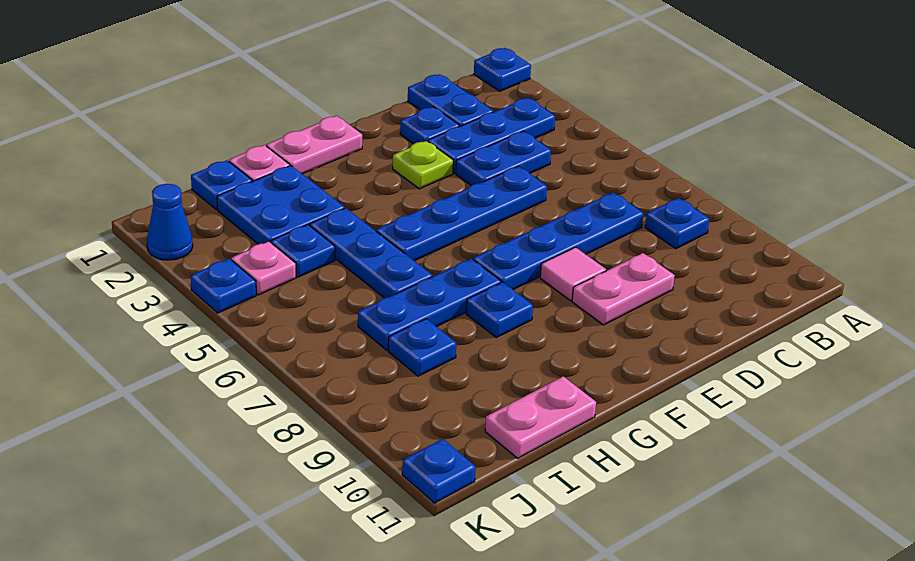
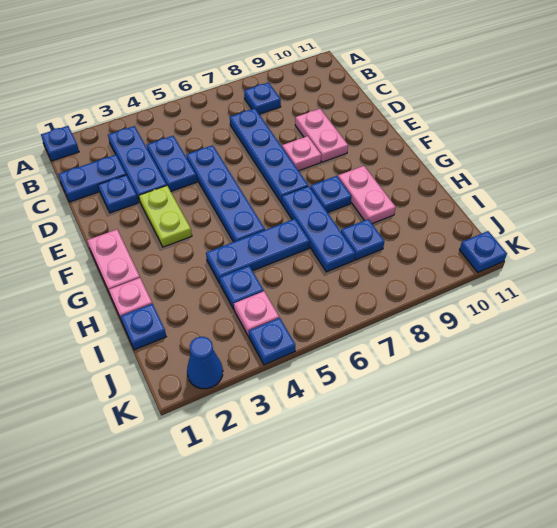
lime plate E3 level 1 -> lime plate E3:F3 level 1
pink tile E8 level 1 -> pink plate E8 level 1
blue plate H2:I3 level 1 -> none
pink plate H11:I11 level 1 -> pink plate G9:H9 level 1

